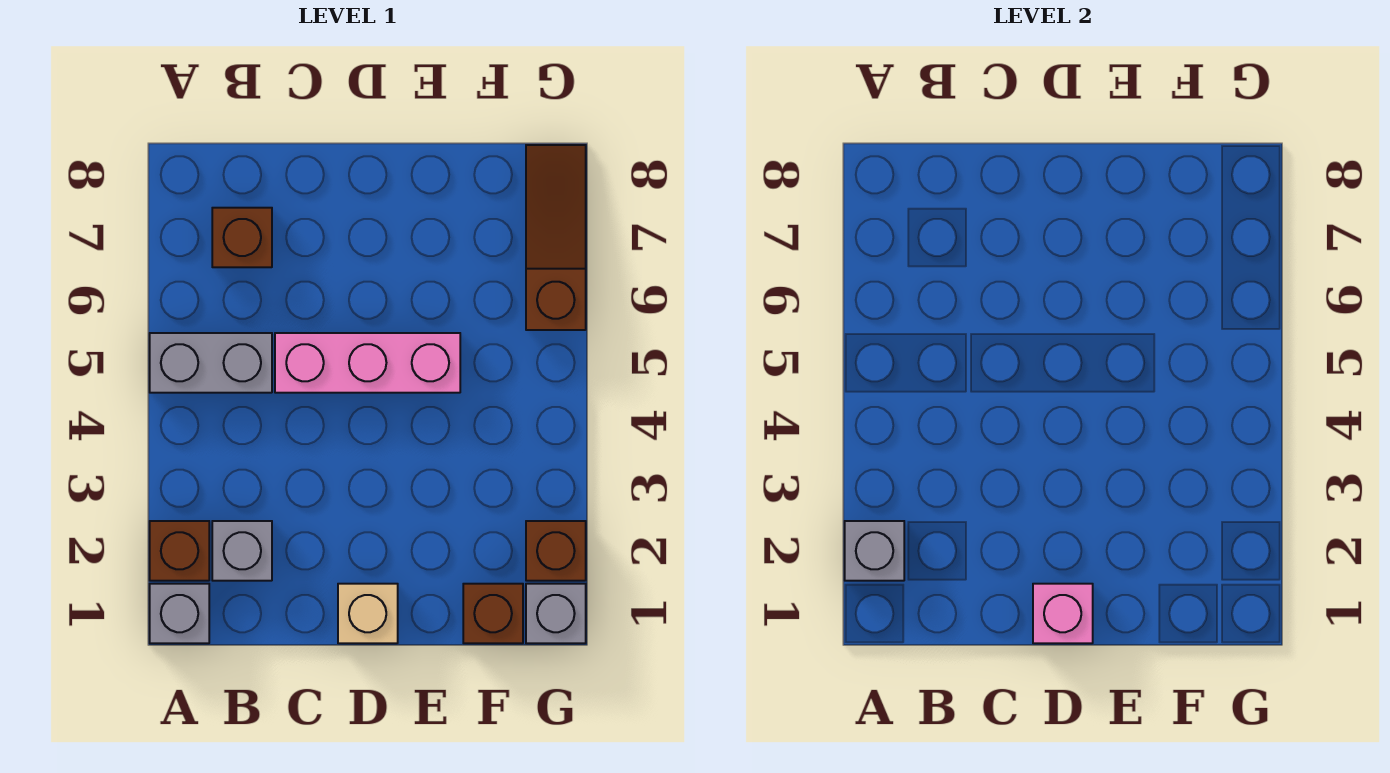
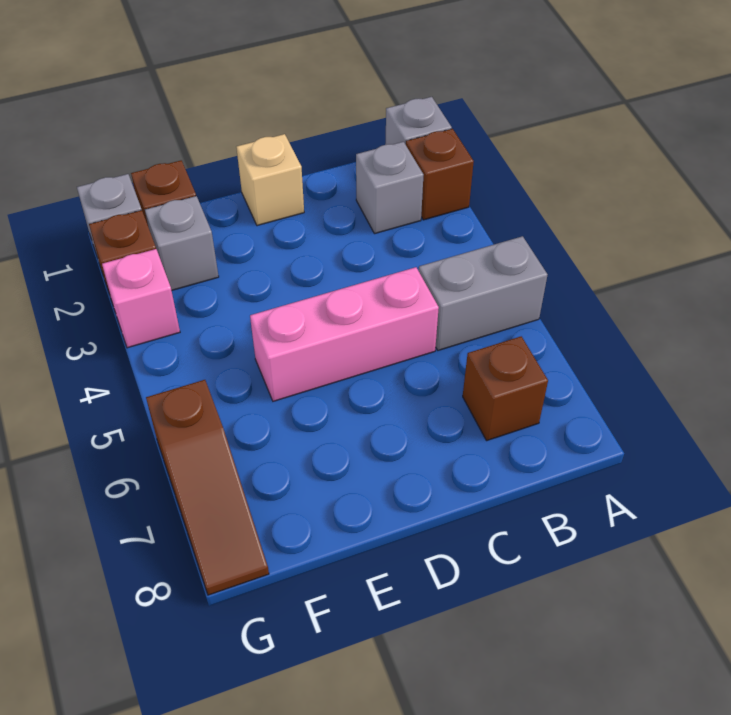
grey brick A2 level 2 -> grey brick F2 level 1
pink brick D1 level 2 -> pink brick G3 level 1

